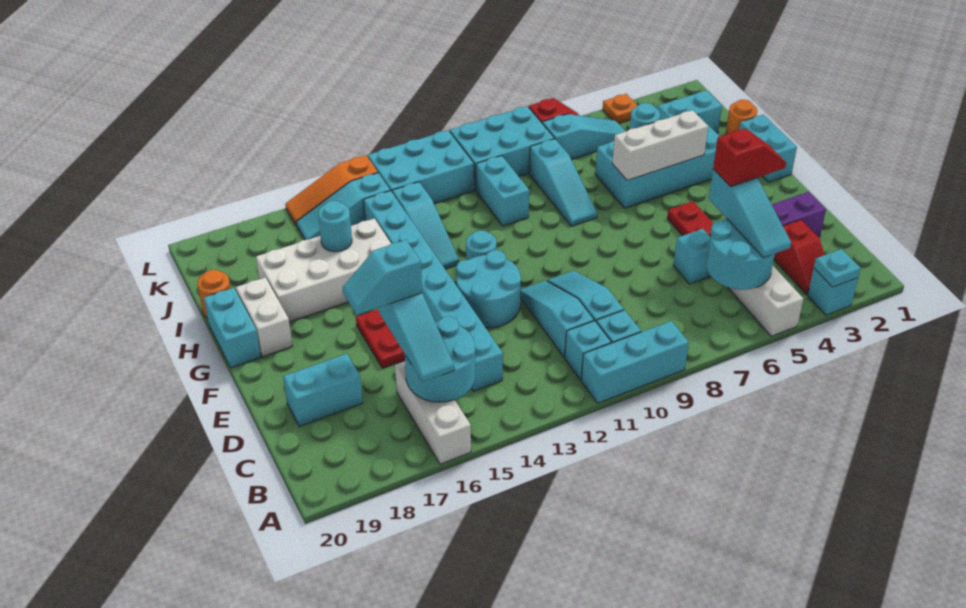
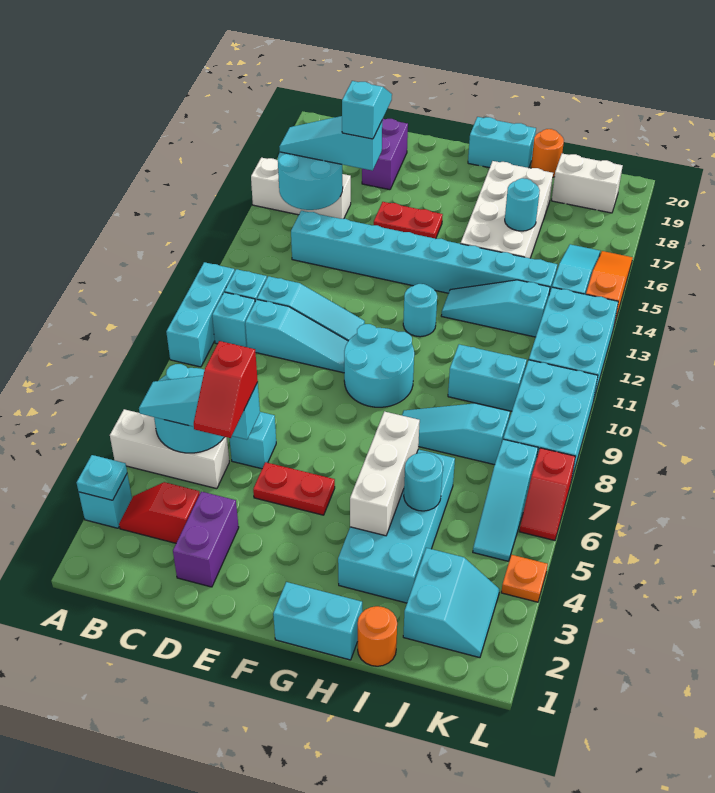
cyan brick D18:D19 level 1 -> purple brick D18:D19 level 1
cyan round brick E12:F13 level 1 -> cyan round brick F9:G10 level 1
white brick G19:H19 level 1 -> white brick J19:K19 level 1

